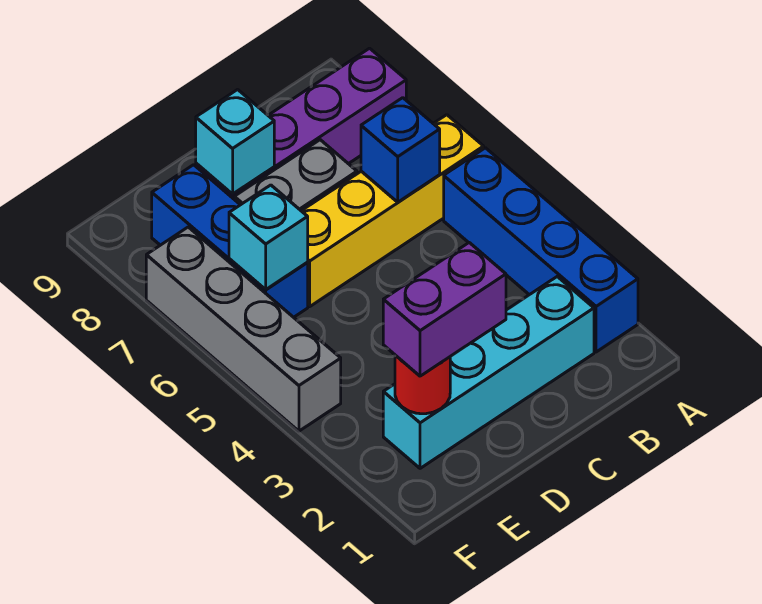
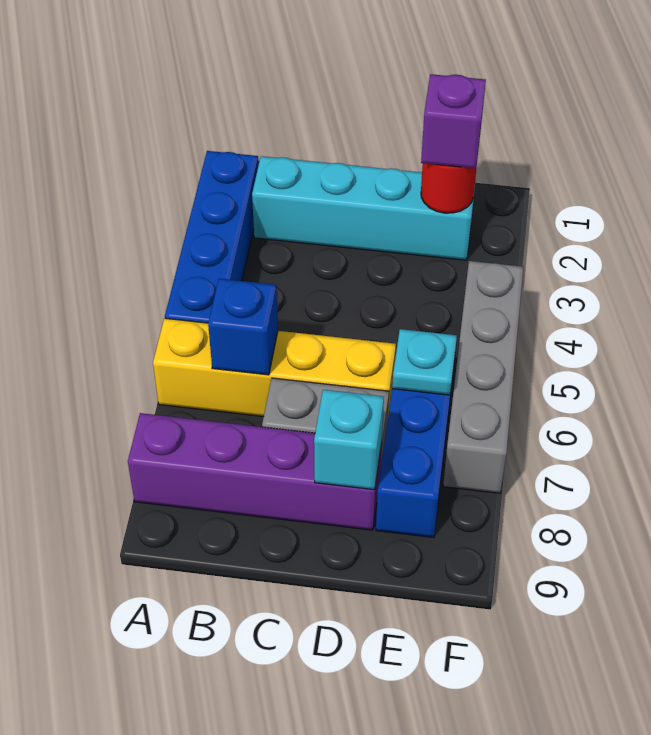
purple brick D2:E2 level 3 -> purple brick E2 level 3
cyan brick E6 level 2 -> cyan plate E6 level 2

